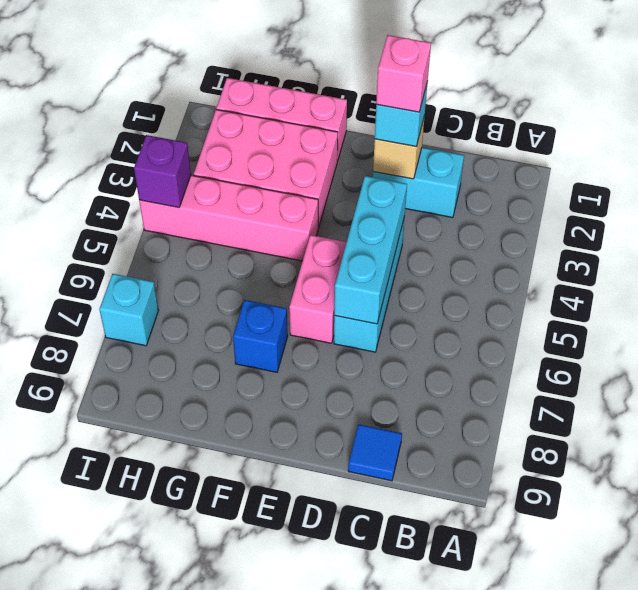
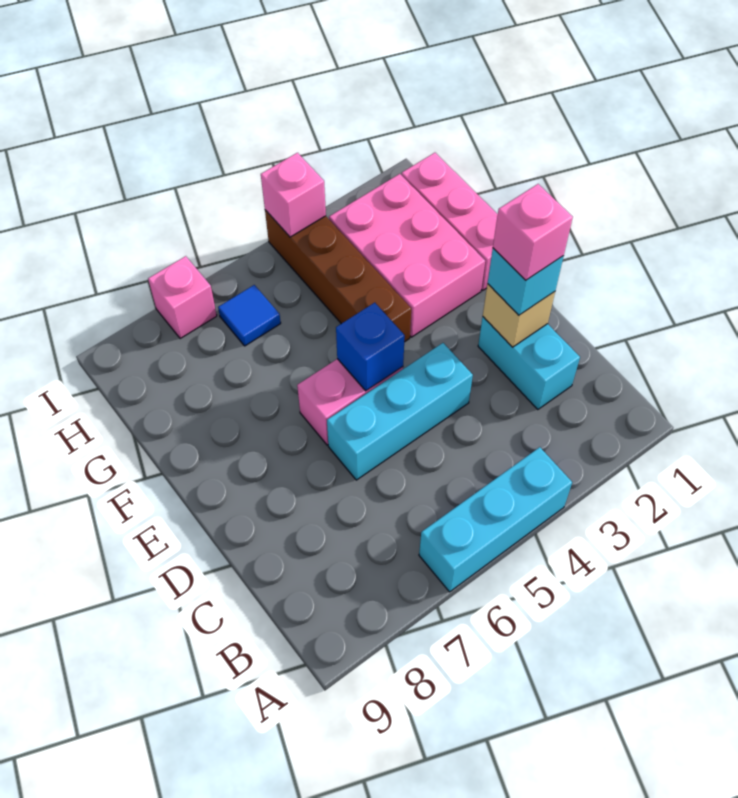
blue tile C9 level 1 -> blue tile H6 level 1
cyan brick D4:D6 level 2 -> cyan brick A4:A6 level 1
pink brick F4:I4 level 1 -> brown brick F4:I4 level 1
blue brick F7 level 1 -> blue brick E5 level 2
purple brick I4 level 2 -> pink brick I4 level 2
cyan brick I7 level 1 -> pink brick I7 level 1

